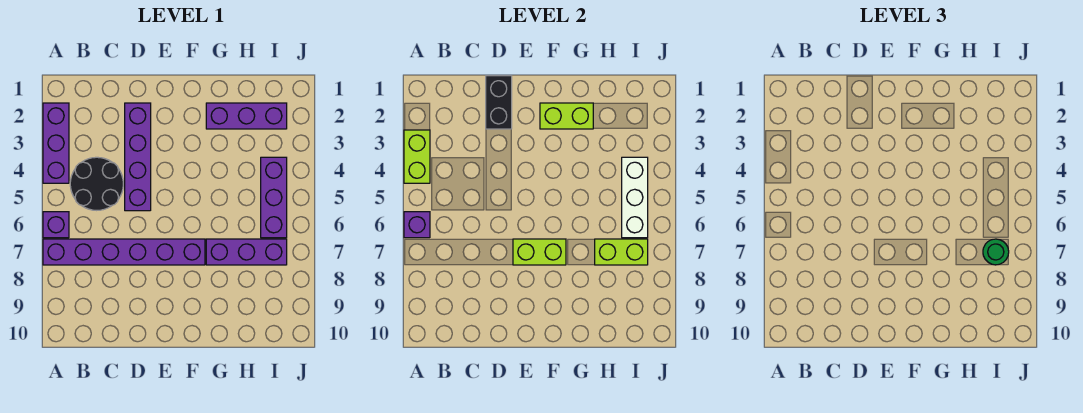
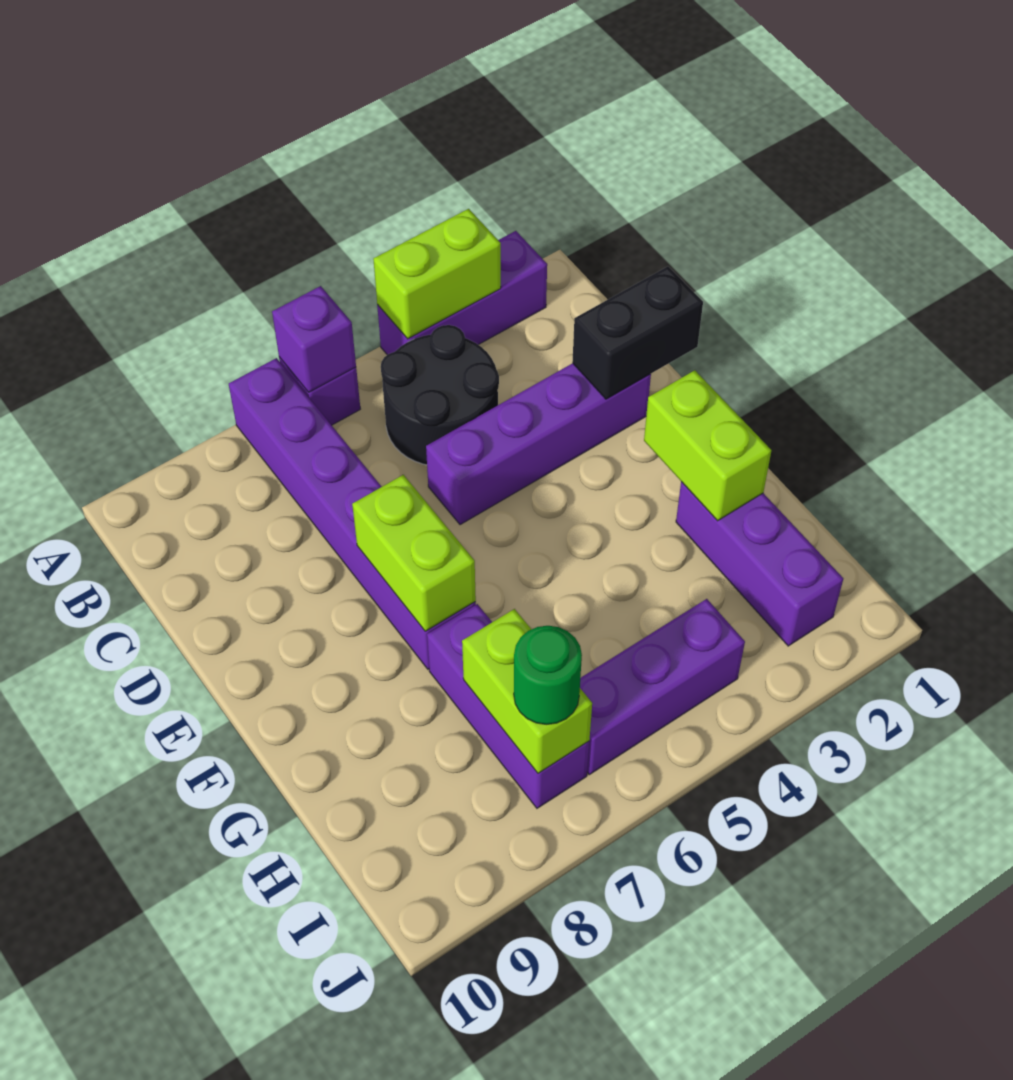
white brick I4:I6 level 2 -> none

